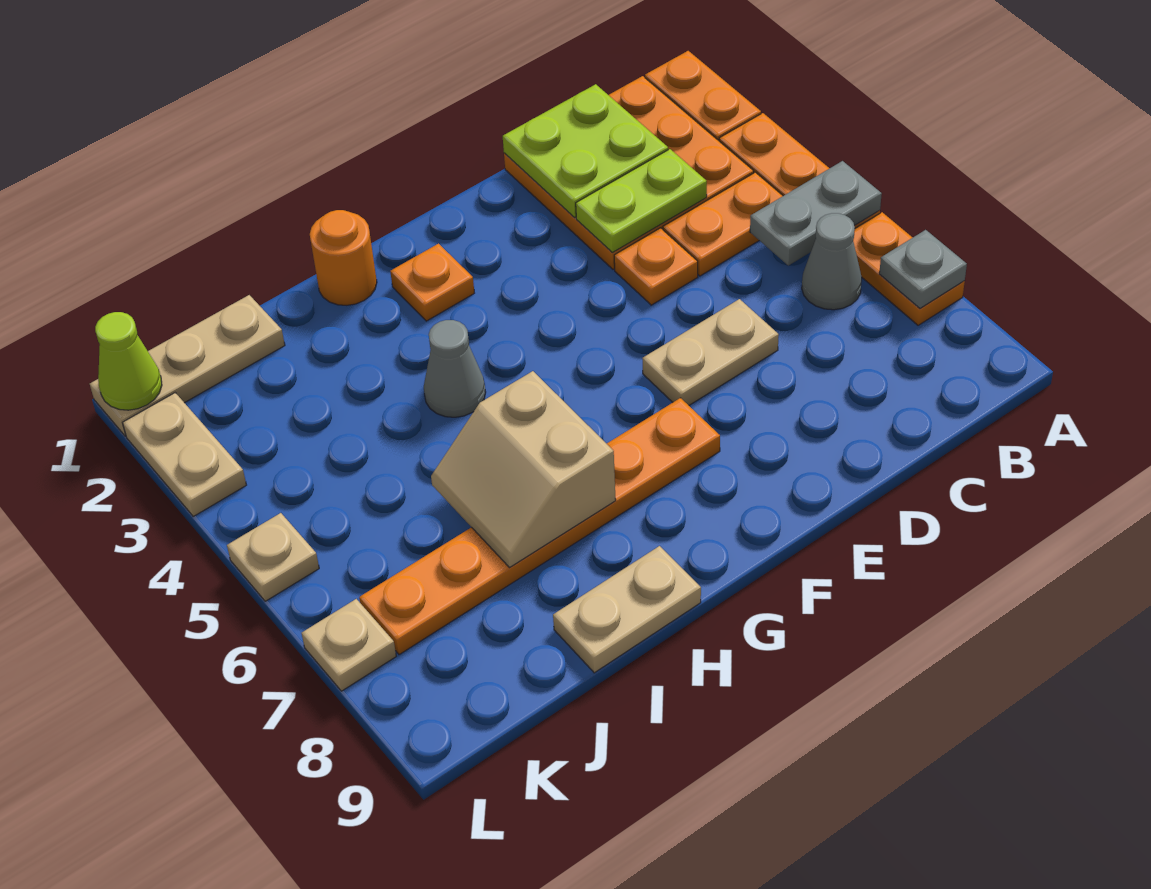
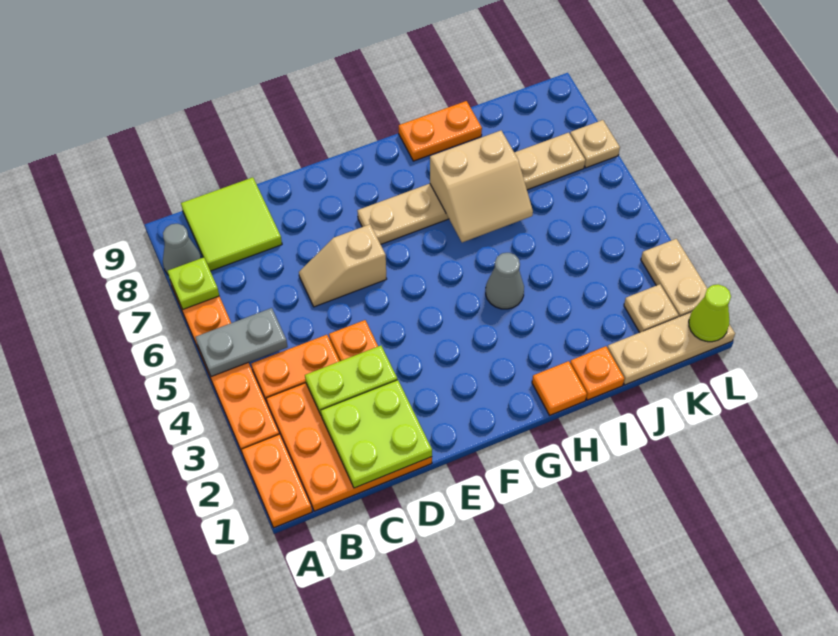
grey plate A7 level 2 -> lime plate A7 level 2
grey cone B6 level 1 -> grey cone A8 level 1
none -> lime tile B8:C9 level 1
tan plate D6:E6 level 1 -> tan slope D6:E6 level 1 top E
orange plate F7:K7 level 1 -> tan plate F7:K7 level 1
orange plate G2 level 1 -> orange plate I1 level 1
orange round brick H1 level 1 -> orange tile H1 level 1
tan slope H6:I7 level 2 top H -> tan slope H6:I7 level 2 top 7
tan plate H9:I9 level 1 -> orange plate H9:I9 level 1
tan plate L5 level 1 -> tan plate K2 level 1

